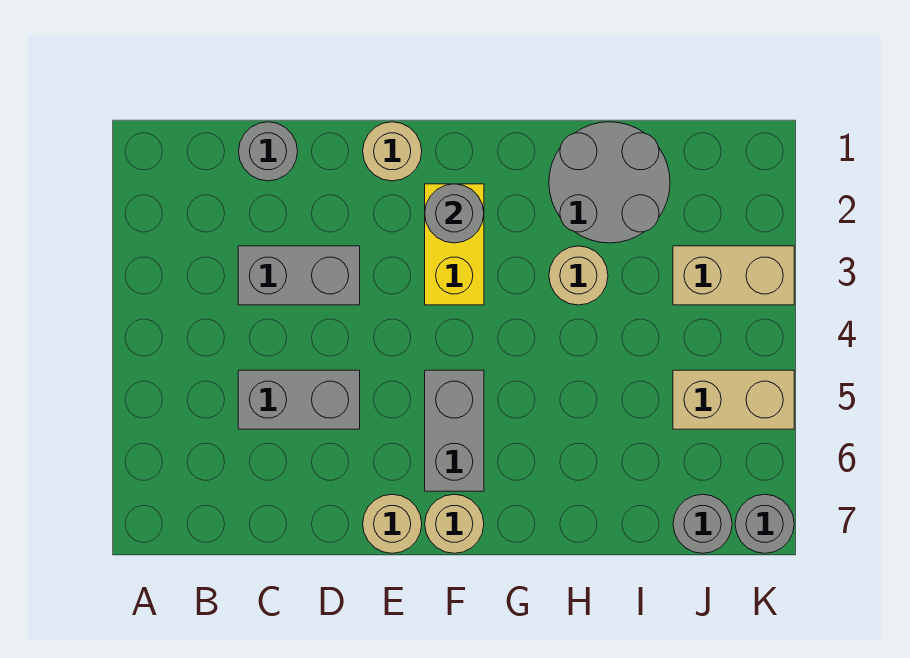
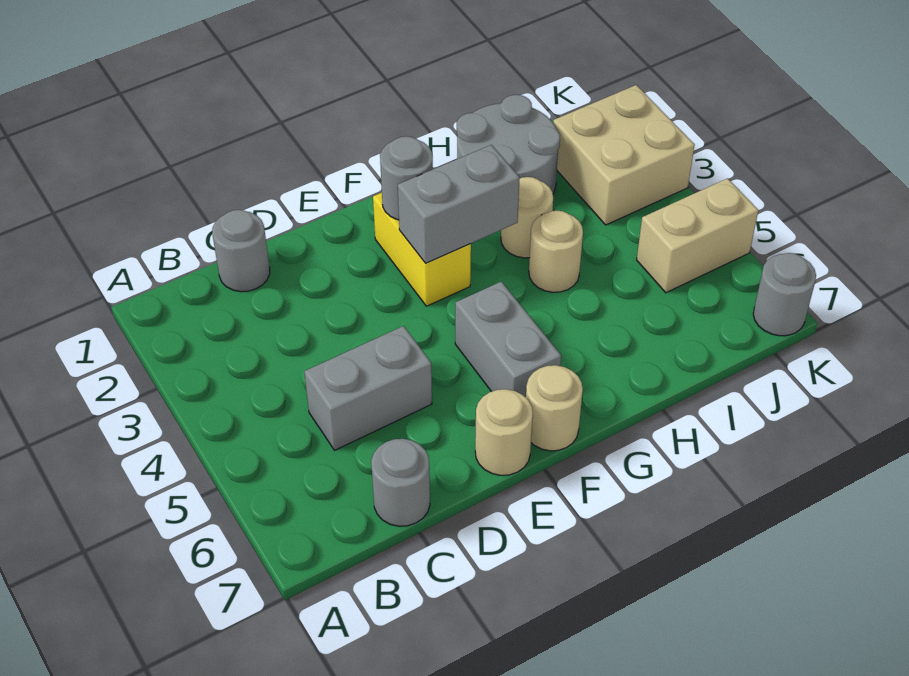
grey brick C3:D3 level 1 -> grey brick F3:G3 level 2
tan round brick E1 level 1 -> tan round brick H4 level 1
tan brick J3:K3 level 1 -> tan brick J2:K3 level 1
grey round brick J7 level 1 -> grey round brick C7 level 1

